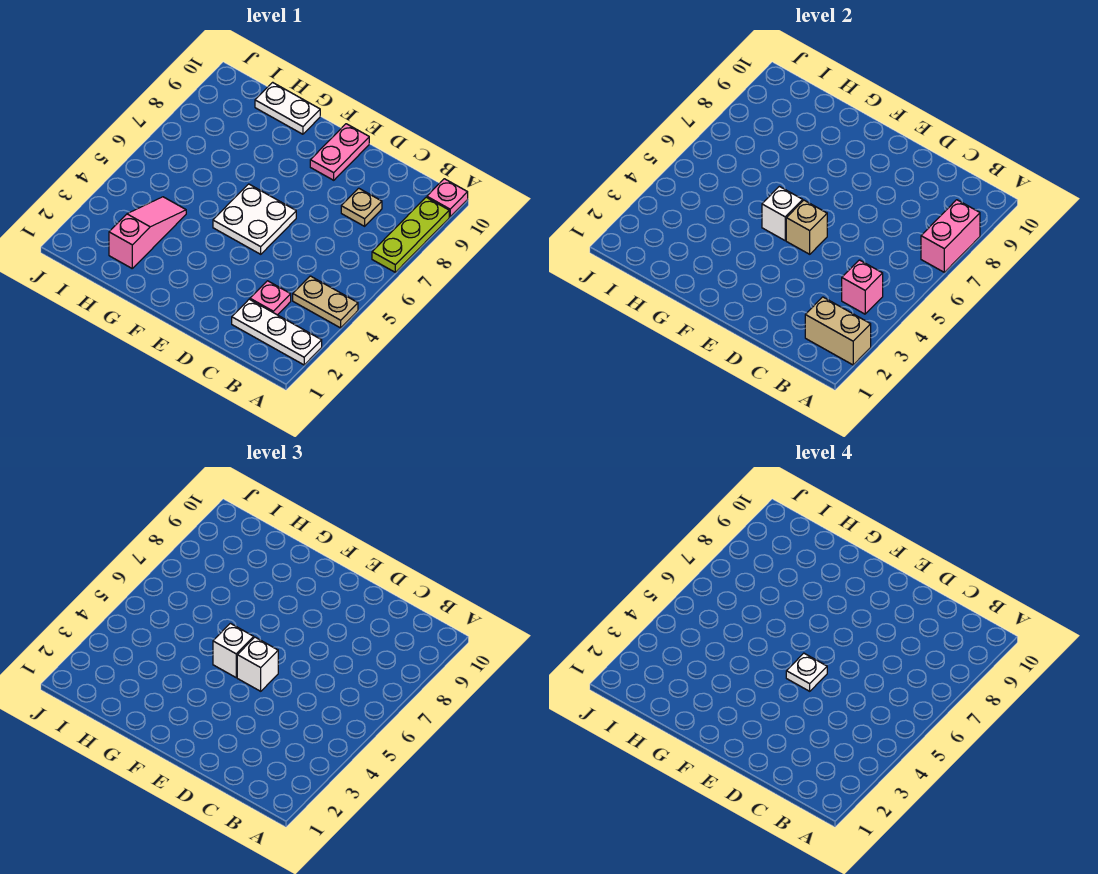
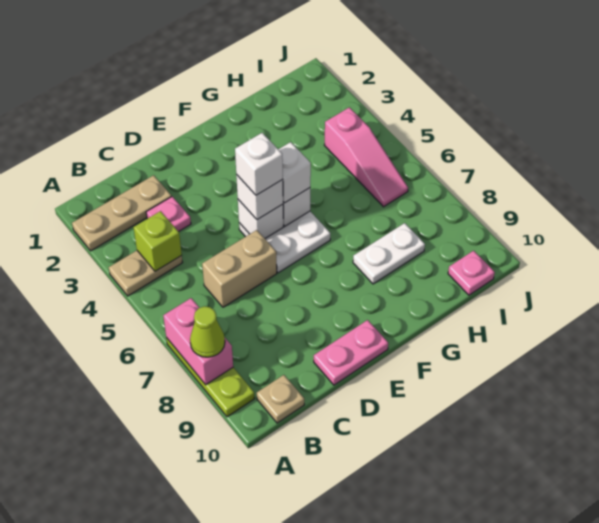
white plate A2:C2 level 1 -> tan plate A2:C2 level 1
tan brick A2:B2 level 2 -> tan brick C6:D6 level 1
none -> lime cone A8 level 3
pink plate A10 level 1 -> pink plate I10 level 1
pink brick B4 level 2 -> lime brick B4 level 2
tan plate C8 level 1 -> tan plate B10 level 1
tan brick E5 level 2 -> white brick E5 level 2
white plate E5 level 4 -> white brick E5 level 4
pink plate E9:E10 level 1 -> pink plate D10:E10 level 1
white plate G10:H10 level 1 -> white plate G8:H8 level 1
pink slope H2:H4 level 1 top 2 -> pink slope I4:I6 level 1 top 4

